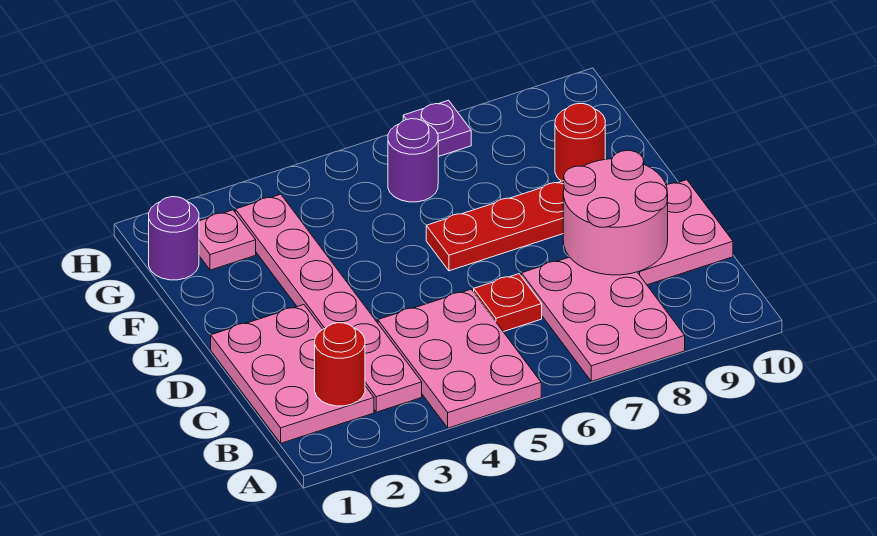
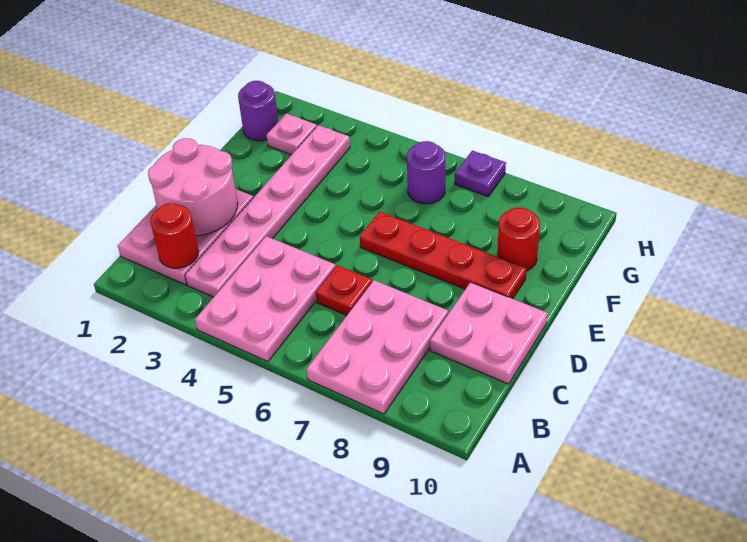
pink round brick C8:D9 level 2 -> pink round brick C1:D2 level 2

